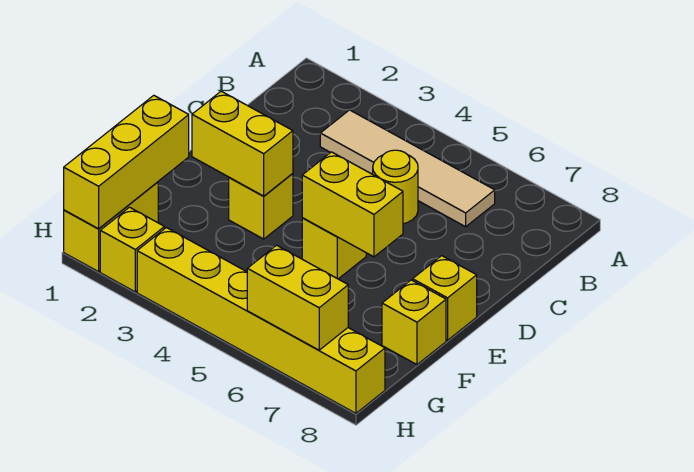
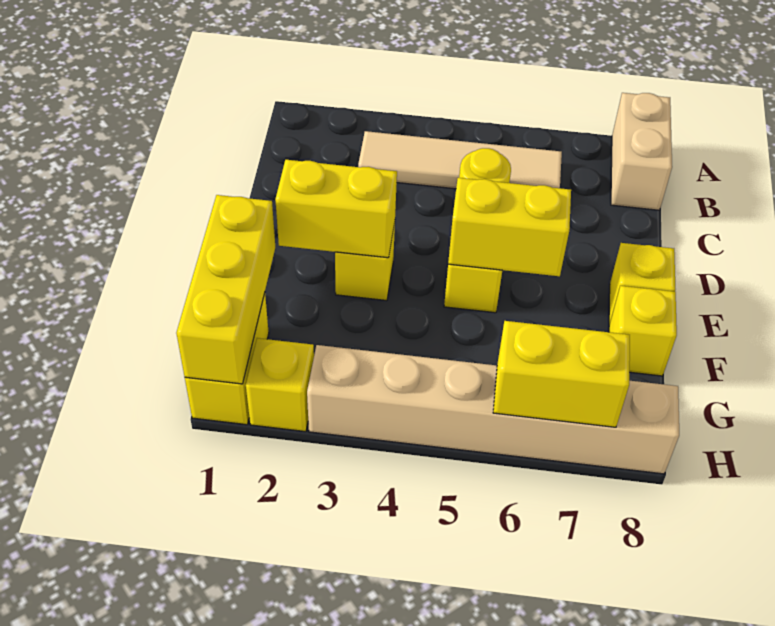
none -> tan brick A8:B8 level 1
yellow brick H3:H8 level 1 -> tan brick H3:H8 level 1

